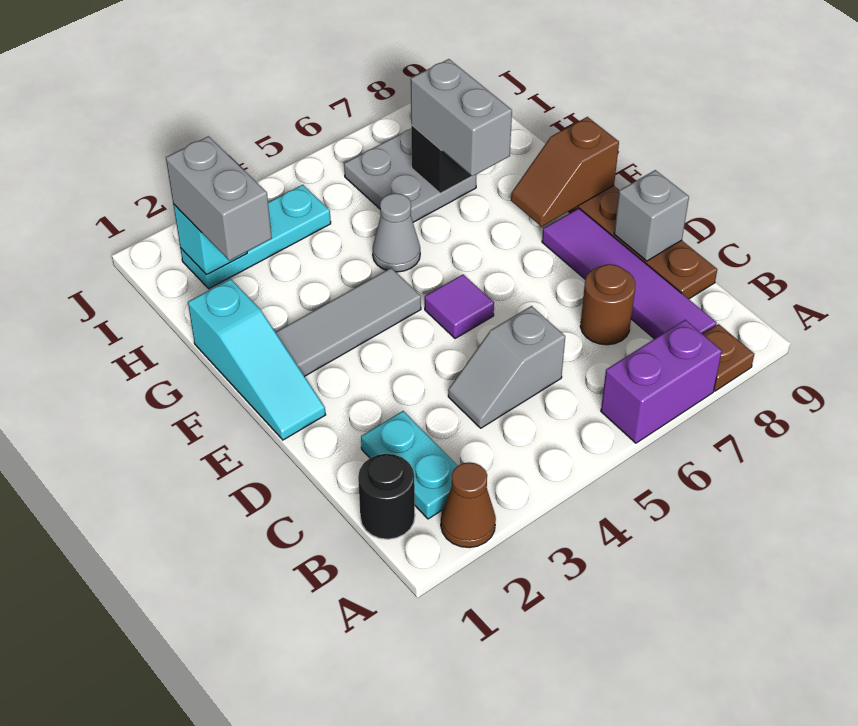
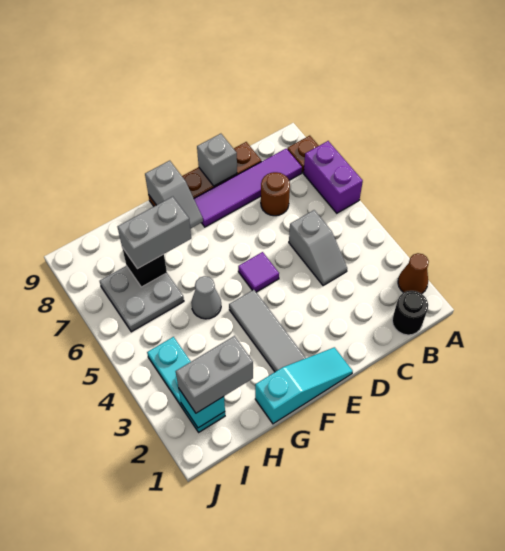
cyan plate B2:C2 level 1 -> none
brown slope F8:F9 level 2 top 9 -> grey slope F8:F9 level 2 top 9

